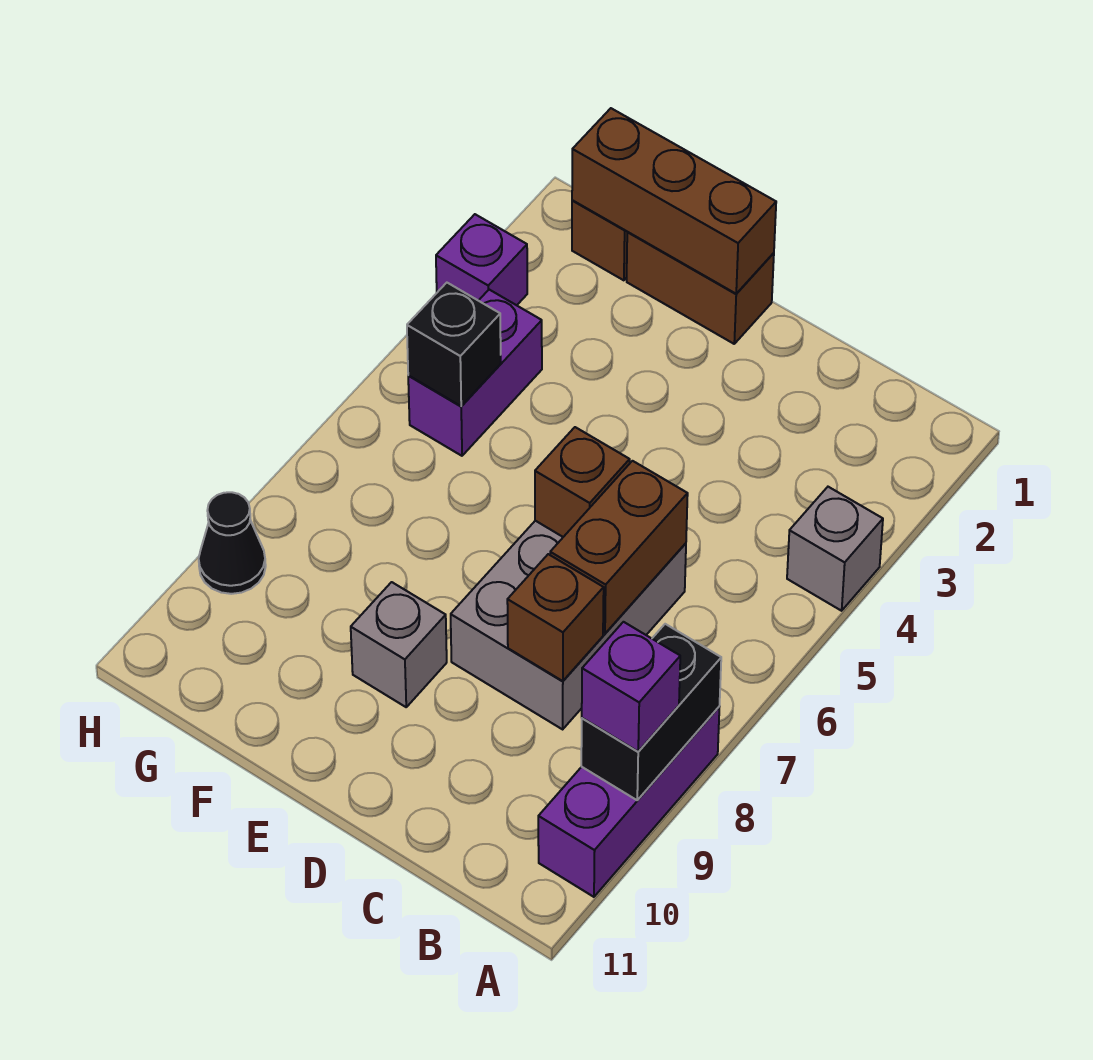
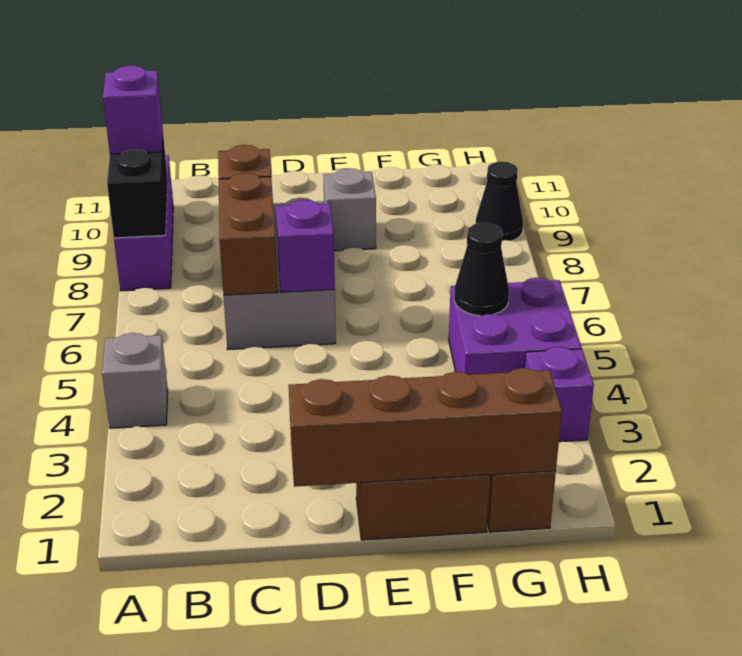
brown brick D6 level 2 -> purple brick D6 level 2
brown brick E1:G1 level 2 -> brown brick D1:G1 level 2
purple brick G4:G5 level 1 -> purple brick G4:H5 level 1
black brick G5 level 2 -> black cone G5 level 2

